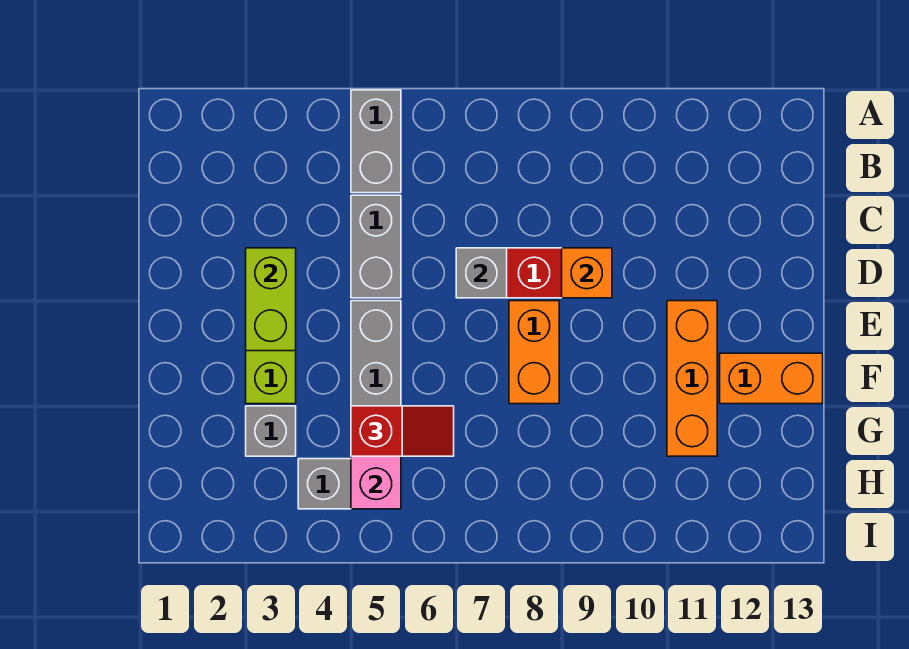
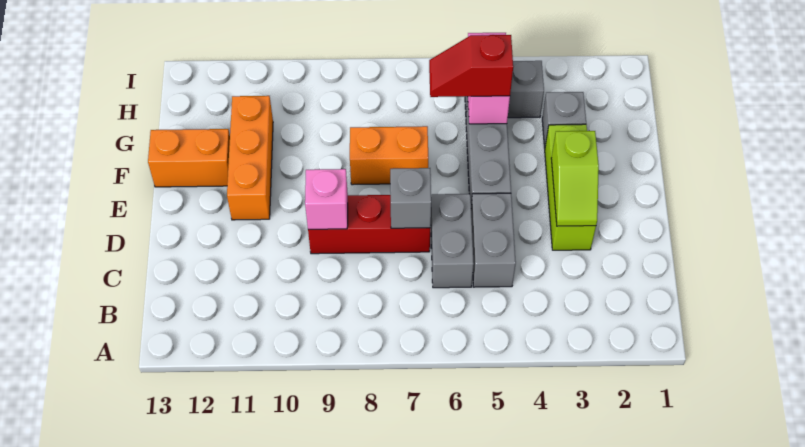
grey brick A5:B5 level 1 -> grey brick C6:D6 level 1
lime brick D3:E3 level 2 -> lime slope D3:E3 level 2 top E
orange brick D9 level 2 -> pink brick D9 level 2
orange brick E8:F8 level 1 -> orange brick F7:F8 level 1

